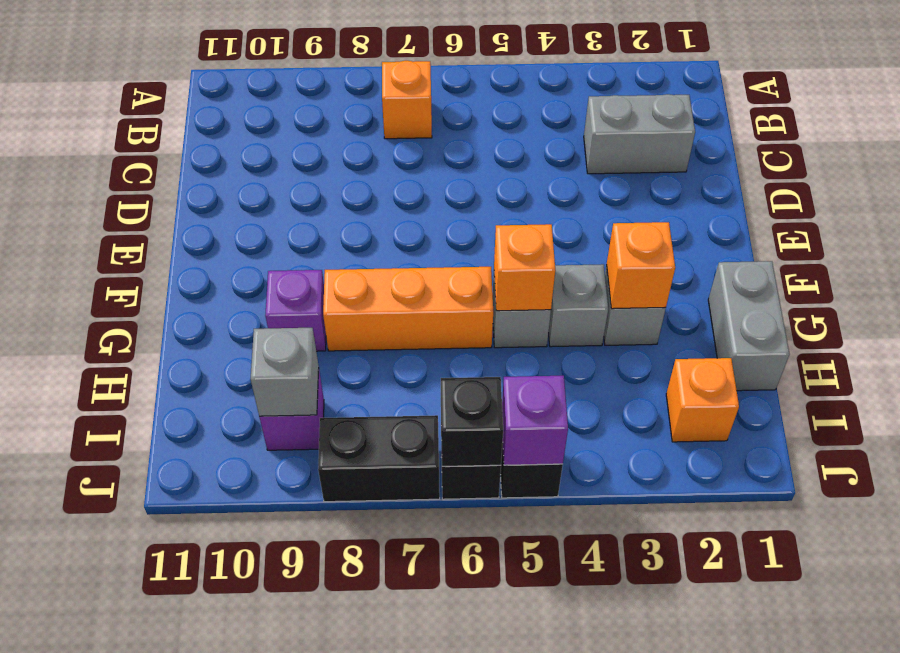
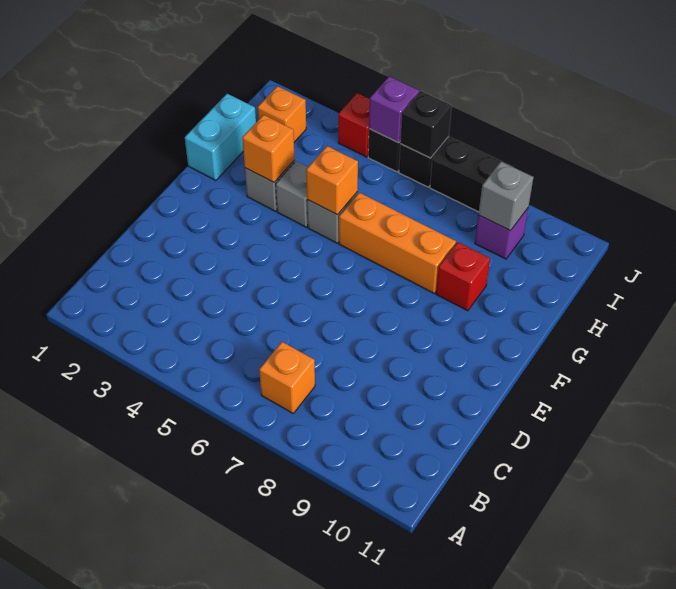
grey brick C2:C3 level 1 -> none
grey brick G1:H1 level 1 -> cyan brick G1:H1 level 1
purple brick G9 level 1 -> red brick G9 level 1
none -> red brick J4 level 1

